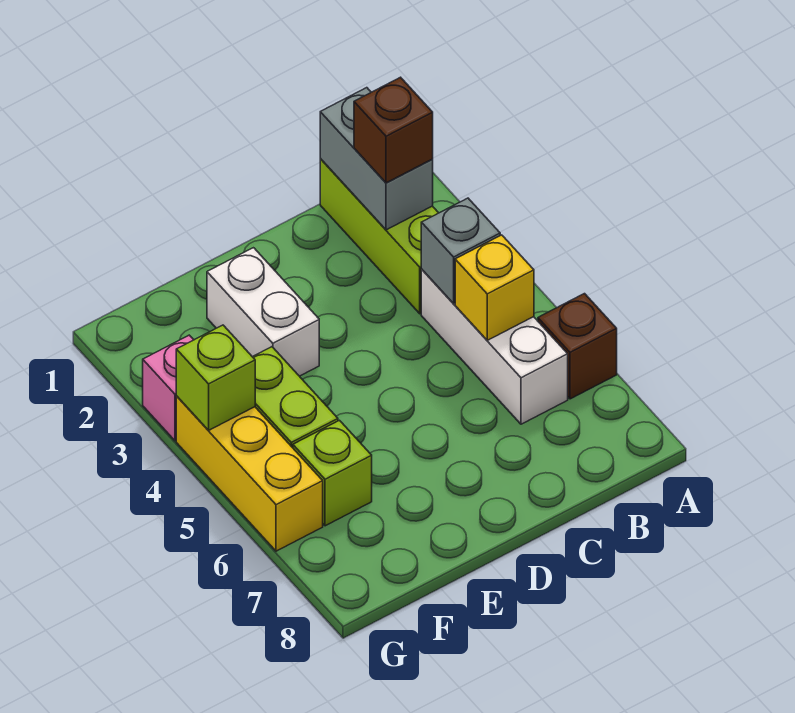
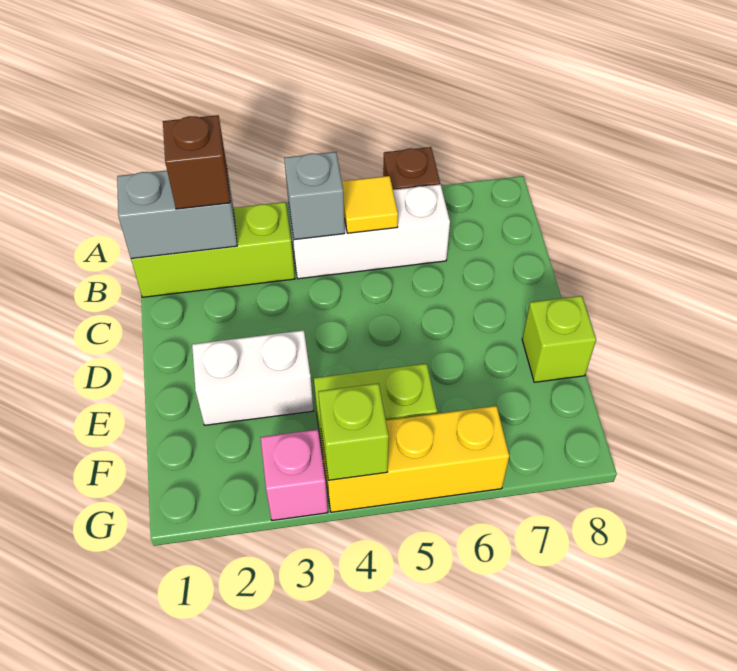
yellow brick B5 level 2 -> yellow tile B5 level 2
lime brick F6 level 1 -> lime brick E8 level 1

